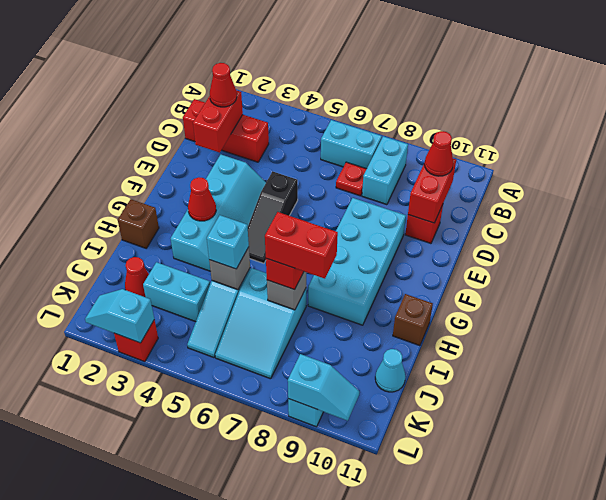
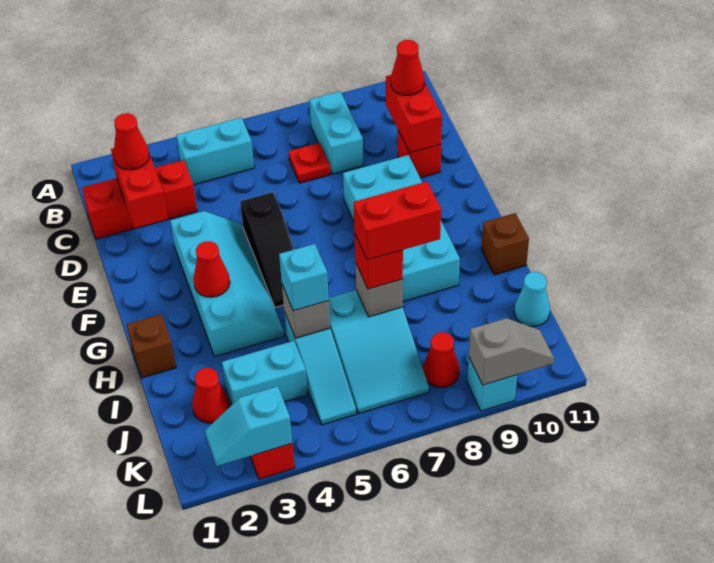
cyan brick B6:B7 level 1 -> cyan brick B4:B5 level 1
none -> red cone K8 level 1
cyan slope L9:L10 level 2 top 9 -> grey slope L9:L10 level 2 top 9

